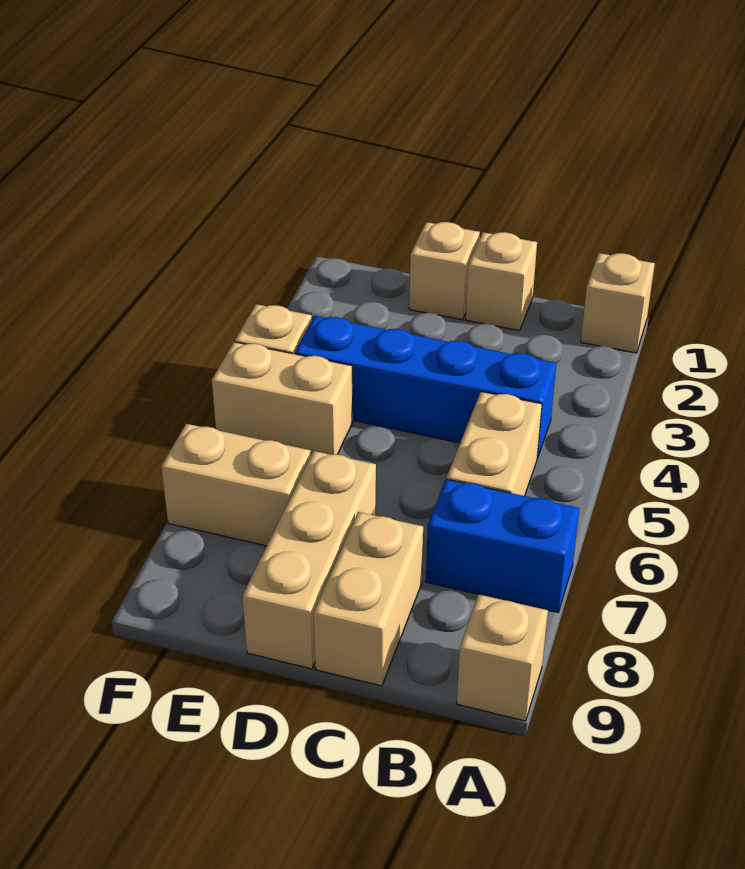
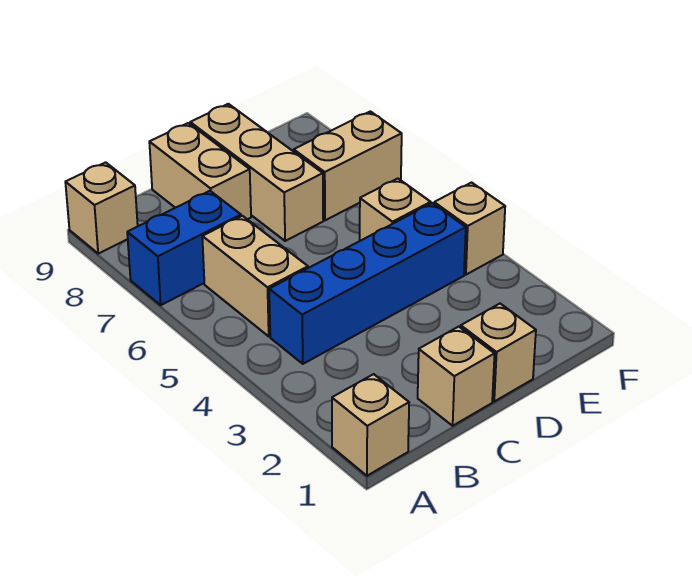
tan brick E5:F5 level 1 -> tan brick E5 level 1

